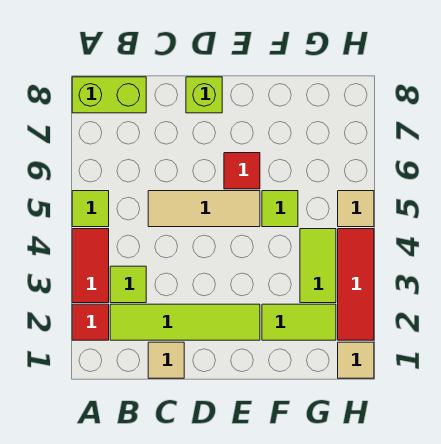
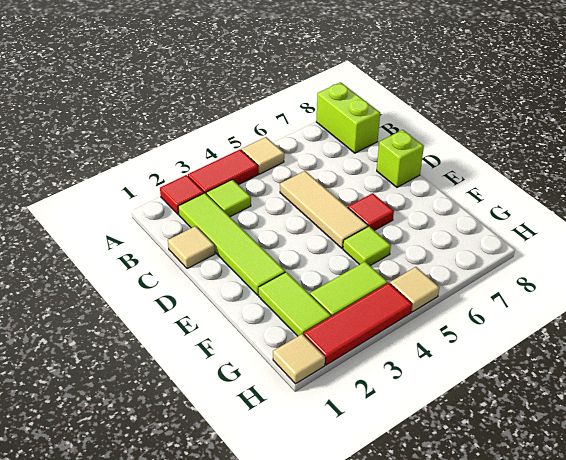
lime tile A5 level 1 -> tan tile A5 level 1

